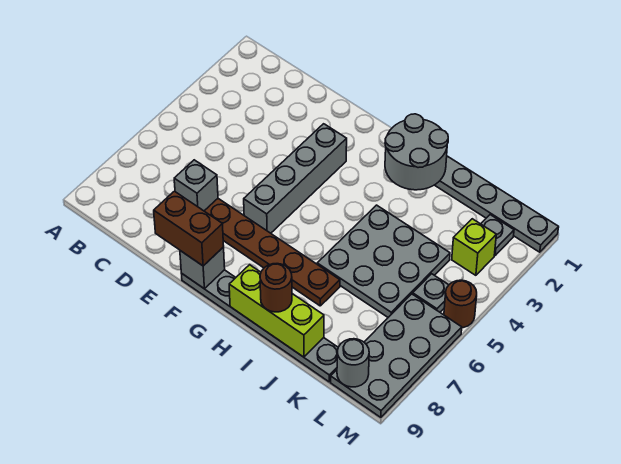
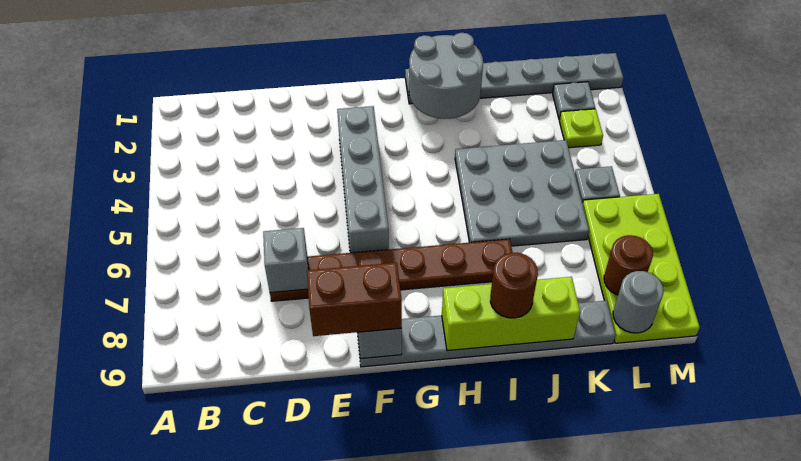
lime brick L3 level 1 -> lime plate L3 level 1
grey plate L6:M9 level 1 -> lime plate L6:M9 level 1
brown round brick M5 level 1 -> brown round brick L8 level 2

